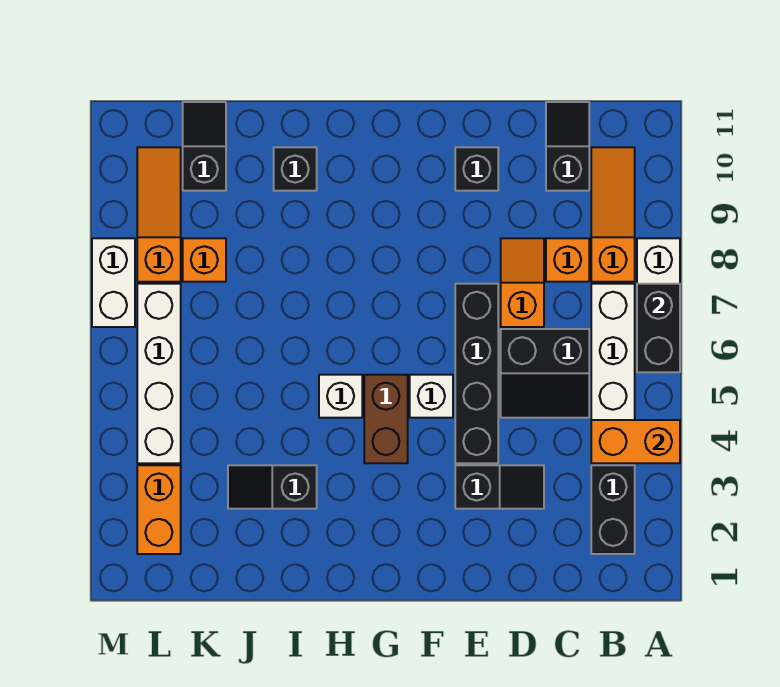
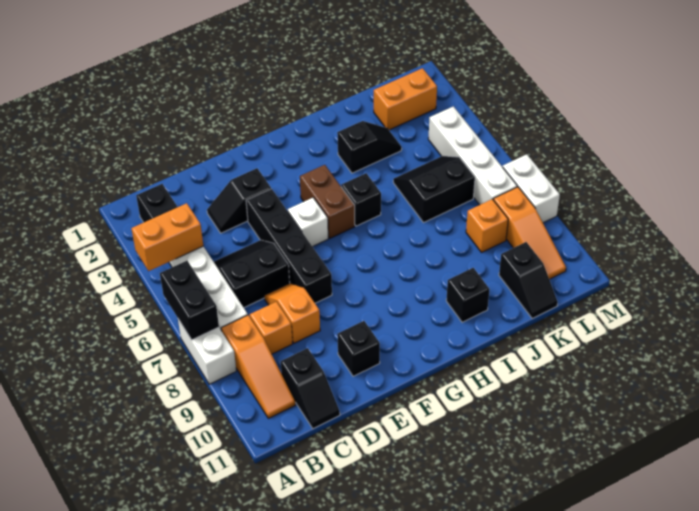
orange slope D7:D8 level 1 top 7 -> orange slope D7:D8 level 1 top 8
white brick H5 level 1 -> black brick H5 level 1
none -> black slope J5:K6 level 1 top 6
orange brick L2:L3 level 1 -> orange brick K2:L2 level 1

